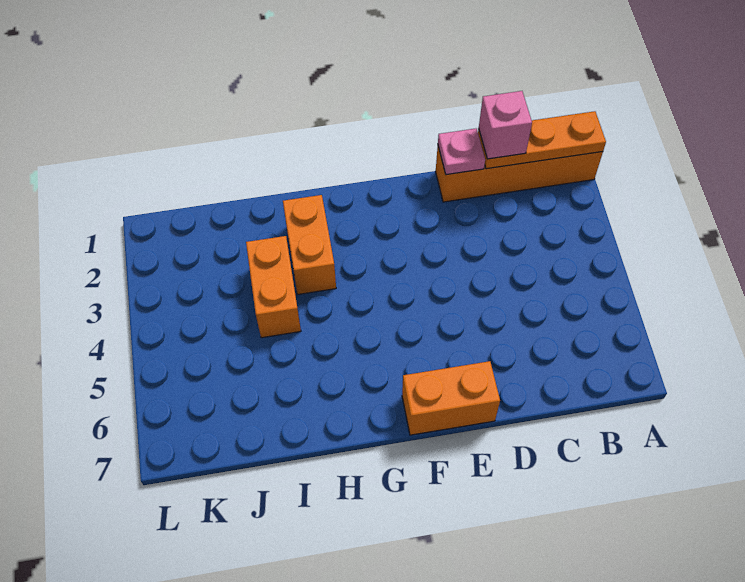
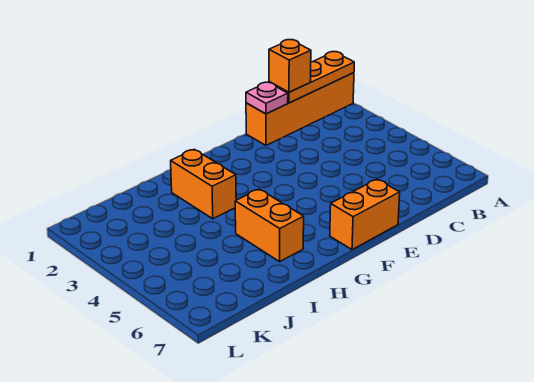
pink brick C1 level 3 -> orange brick C1 level 3
orange brick I3:I4 level 1 -> orange brick H5:H6 level 1

